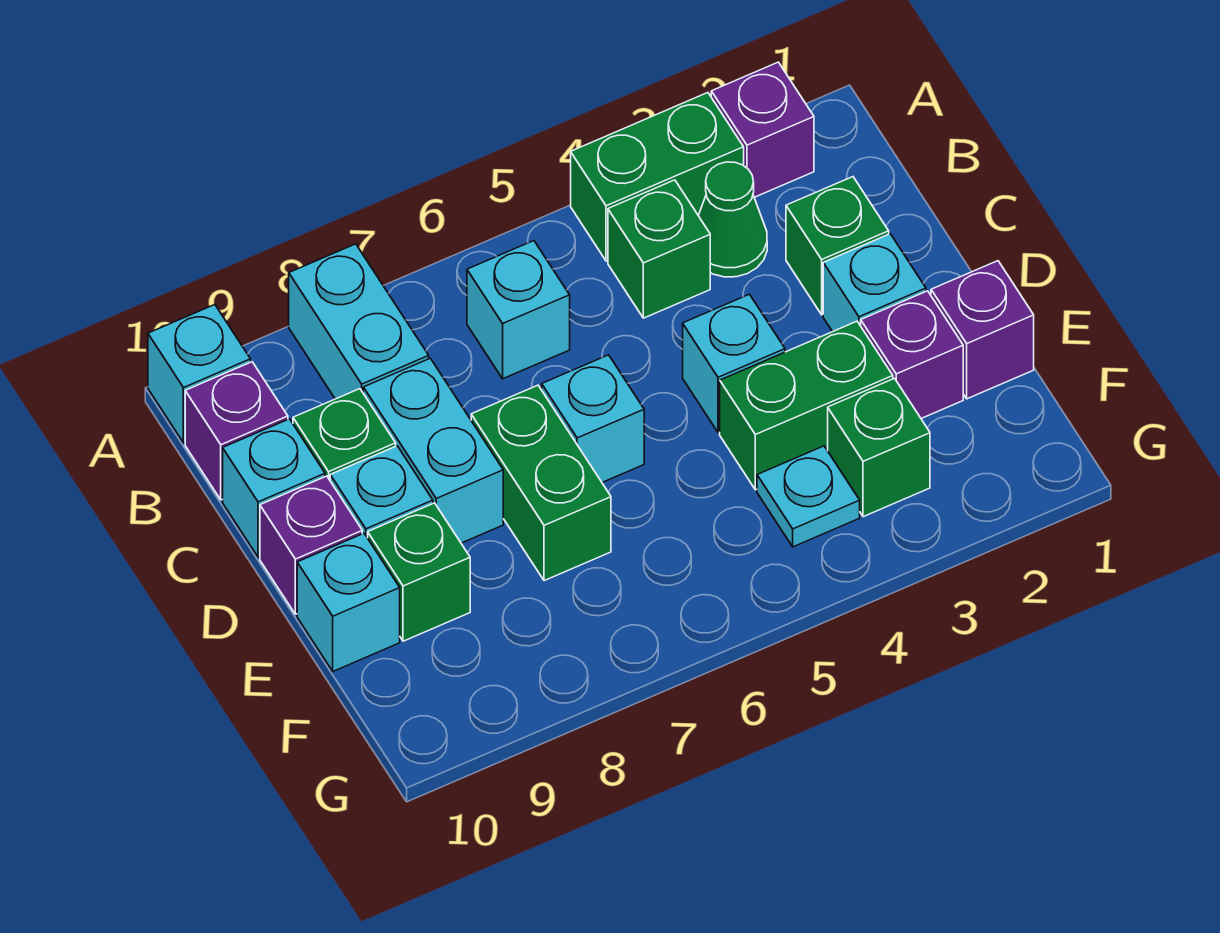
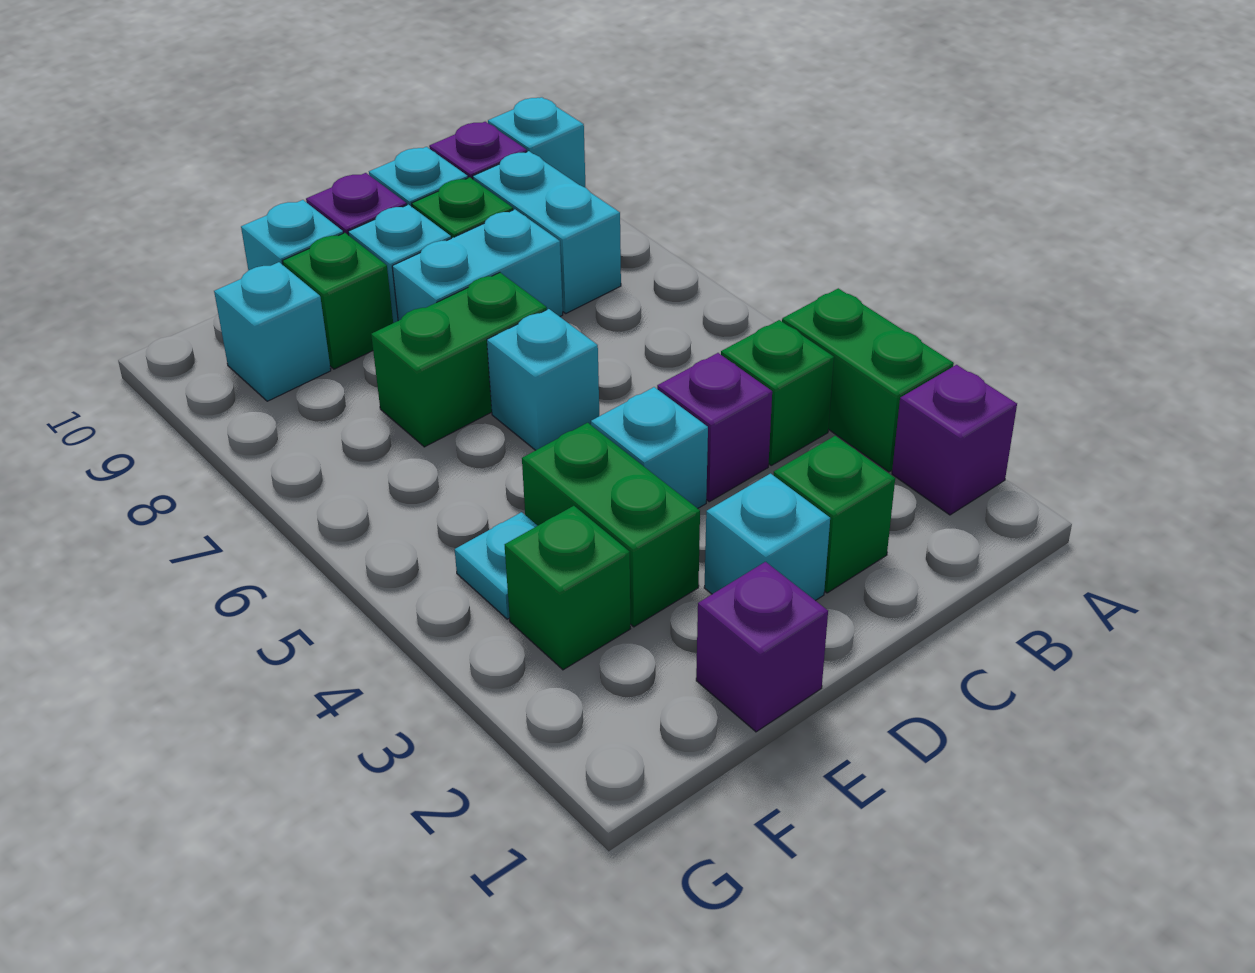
cyan brick A8:B8 level 1 -> cyan brick B8:B9 level 1
green cone B3 level 1 -> none
cyan brick B6 level 1 -> cyan brick F9 level 1
purple brick E2 level 1 -> purple brick C4 level 1

